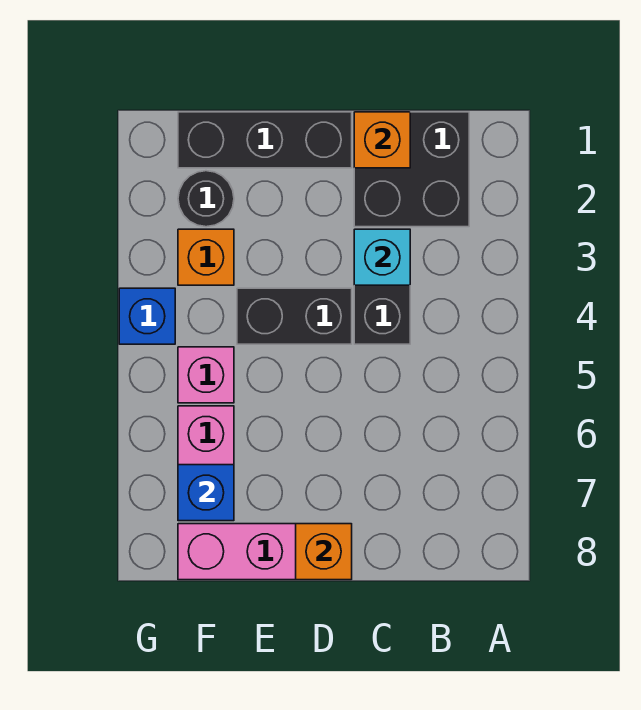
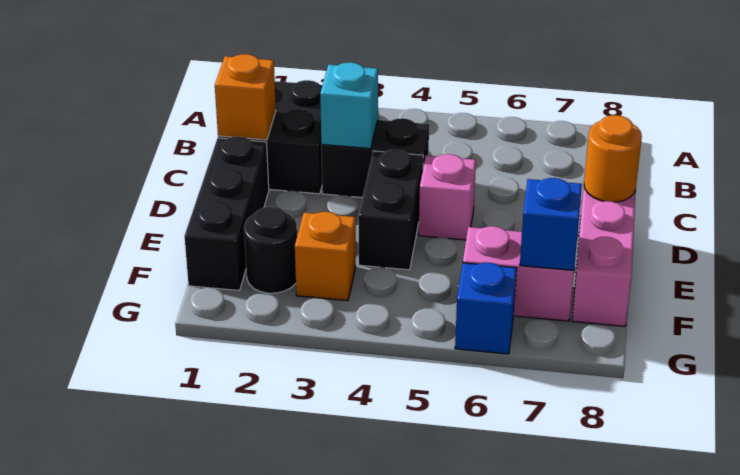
orange brick D8 level 2 -> orange round brick D8 level 2
pink brick F5 level 1 -> pink brick D5 level 1
blue brick G4 level 1 -> blue brick G6 level 1

